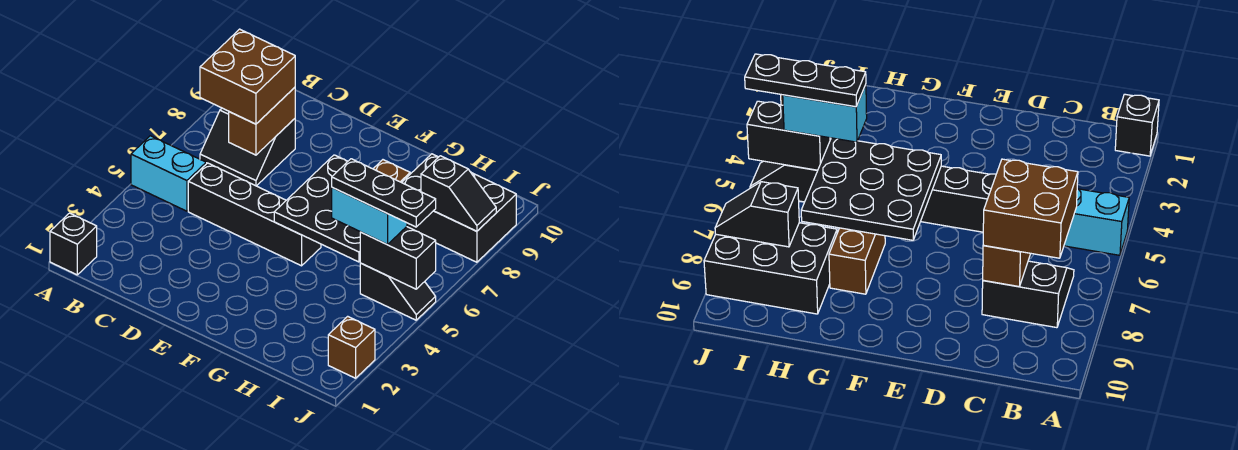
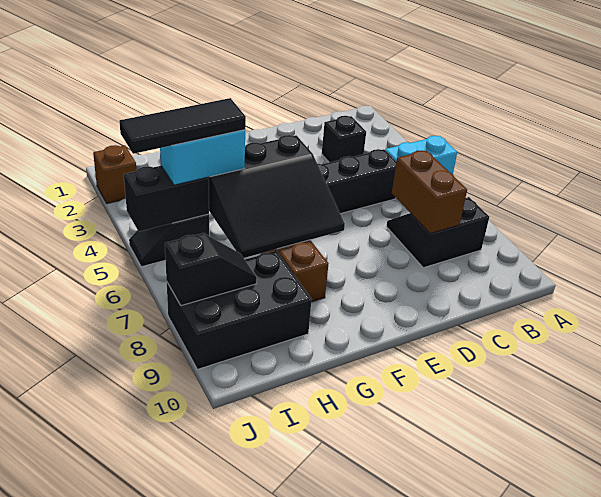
black brick A1 level 1 -> black brick C3 level 1
brown brick B7:C8 level 3 -> none
black plate F5:H7 level 2 -> black slope F5:H7 level 2 top 5
black plate H5:J5 level 4 -> black tile H5:J5 level 4
black slope I8:J8 level 2 top I -> black slope I8:J8 level 2 top J

